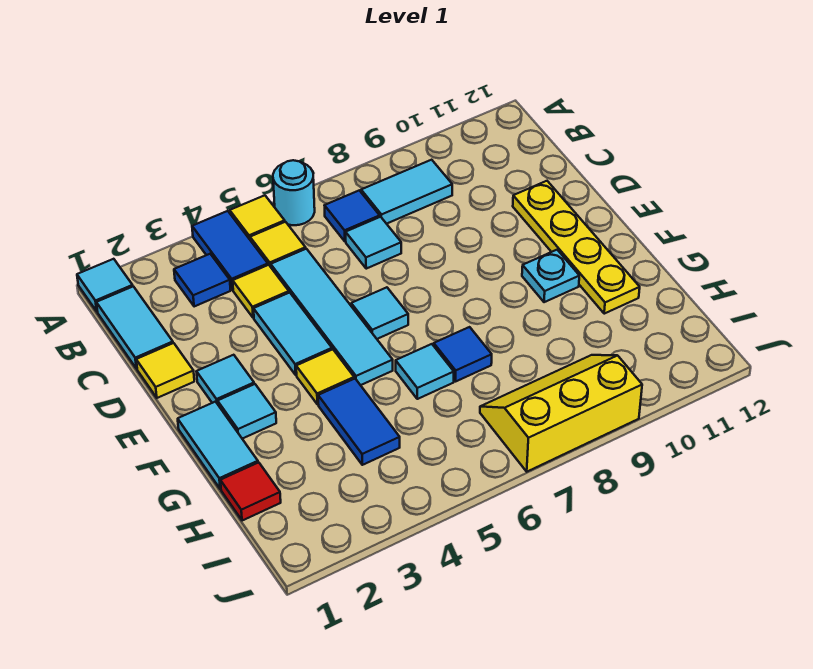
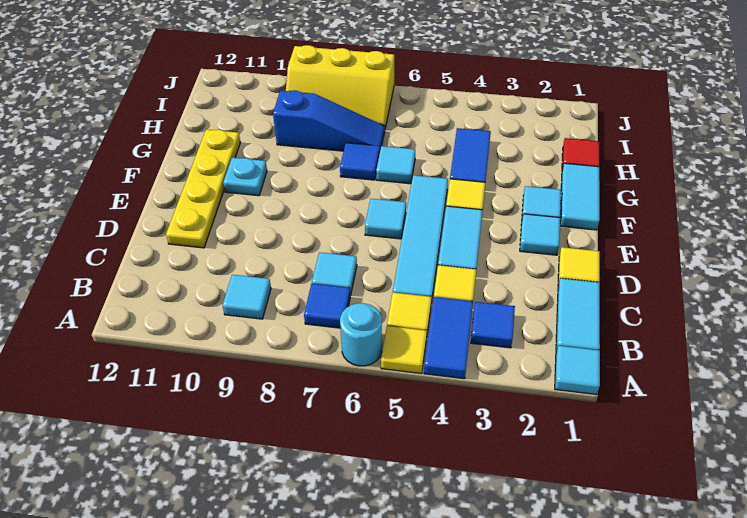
cyan tile B8:B9 level 1 -> cyan tile B9 level 1
none -> blue slope H7:H9 level 1 top 9

